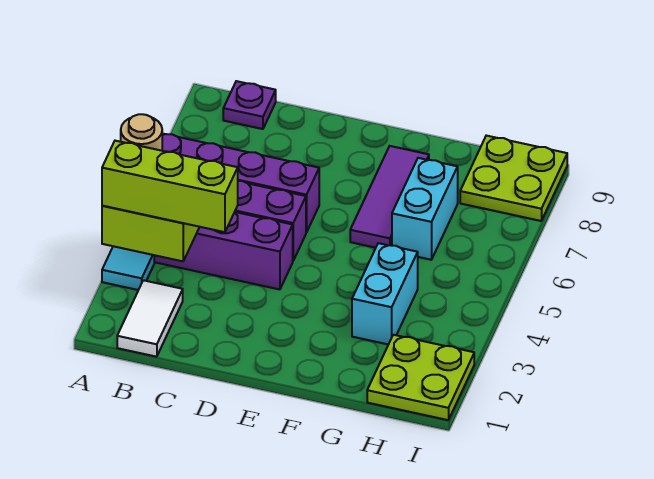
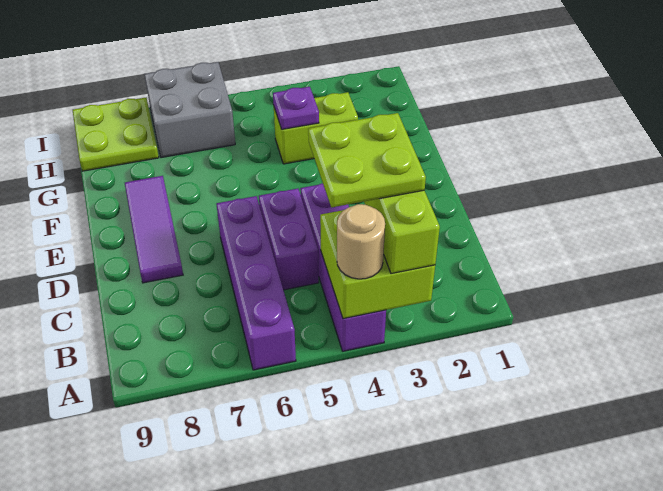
cyan tile A3 level 1 -> none
white tile B1:B2 level 1 -> none
purple plate B9 level 1 -> purple plate G4 level 2
purple tile F6:F8 level 1 -> purple tile D8:F8 level 1
cyan brick G3:G4 level 1 -> lime brick G3:G4 level 1
cyan brick G6:G7 level 1 -> none
lime plate H1:I2 level 1 -> lime plate B3:C4 level 4
none -> grey brick H6:I7 level 1

